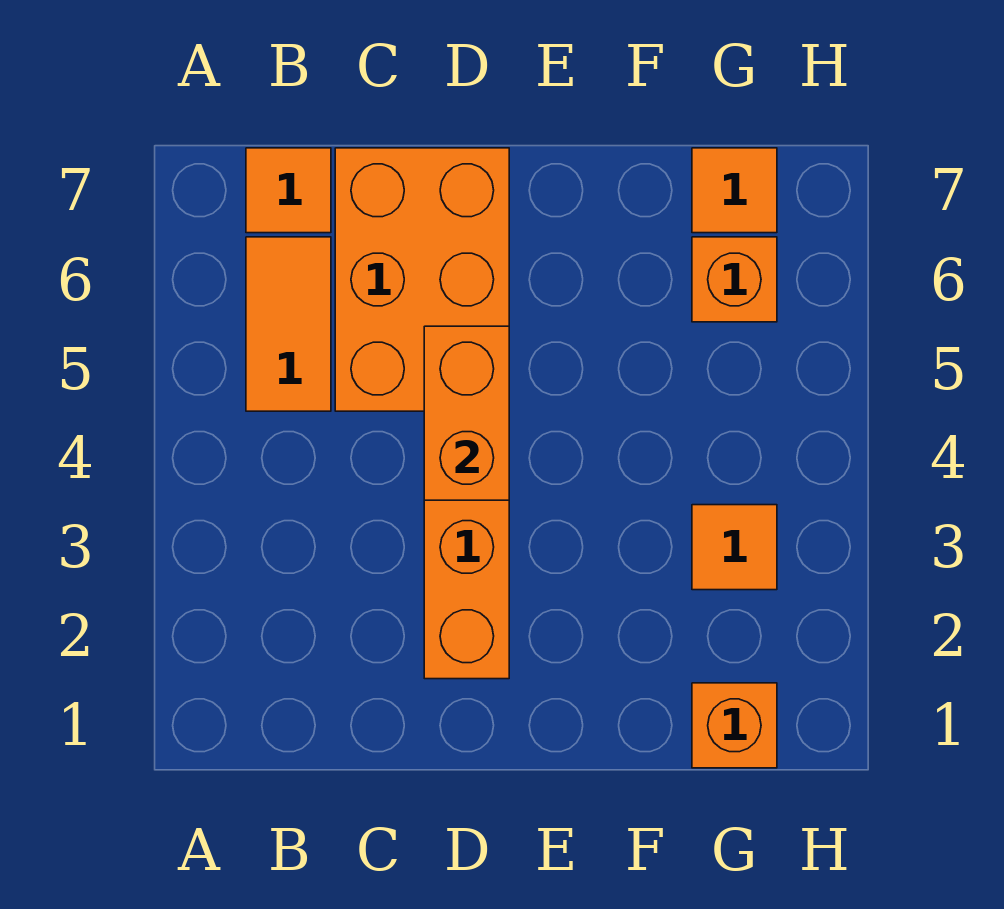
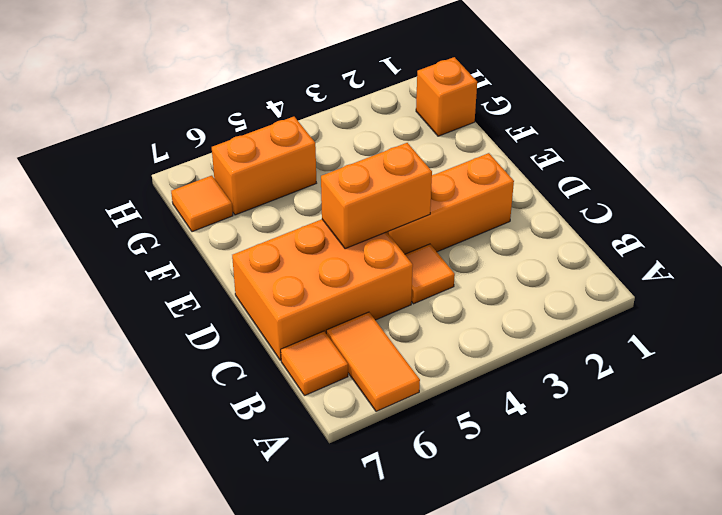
orange tile B5:B6 level 1 -> orange tile A6:B6 level 1
orange tile G3 level 1 -> orange tile C4 level 1
orange brick G6 level 1 -> orange brick G5:G6 level 1

